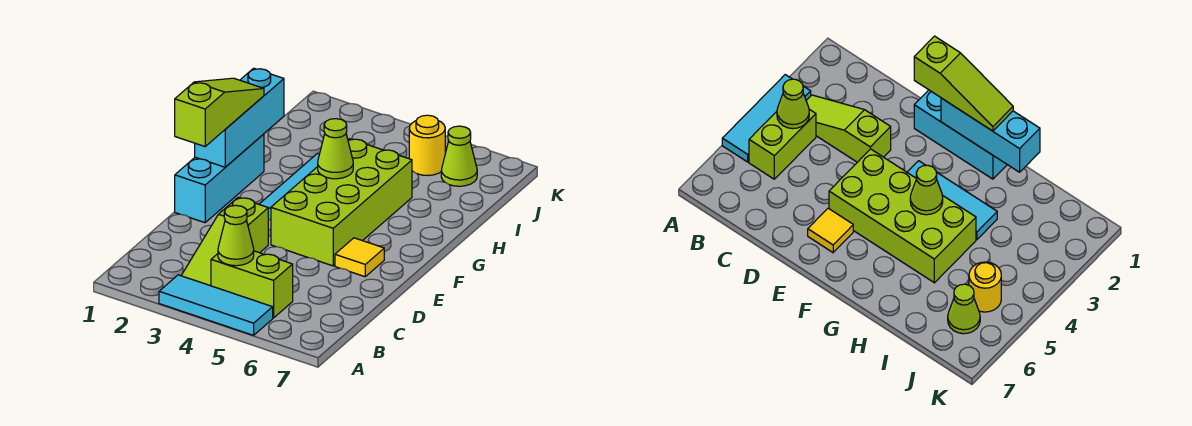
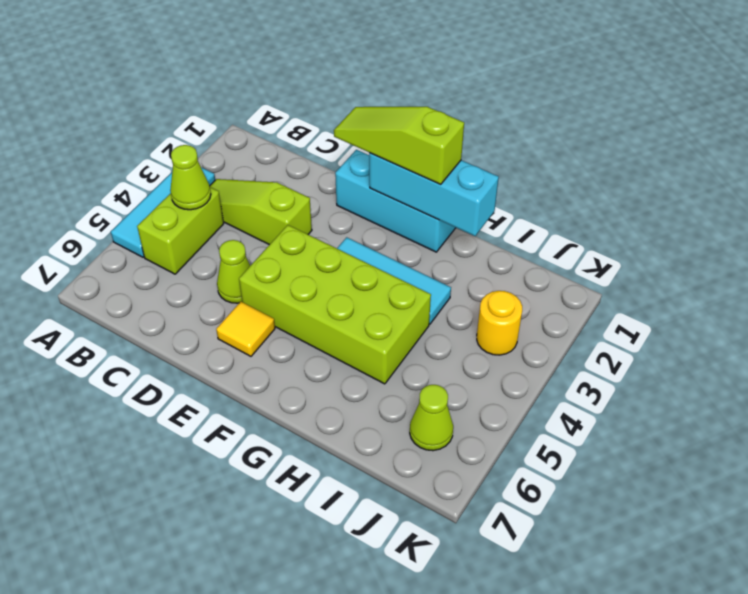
lime slope E1:G1 level 3 top E -> lime slope E1:G1 level 3 top G
lime cone G4 level 2 -> lime cone D5 level 1
yellow round brick J5 level 1 -> yellow round brick J3 level 1

